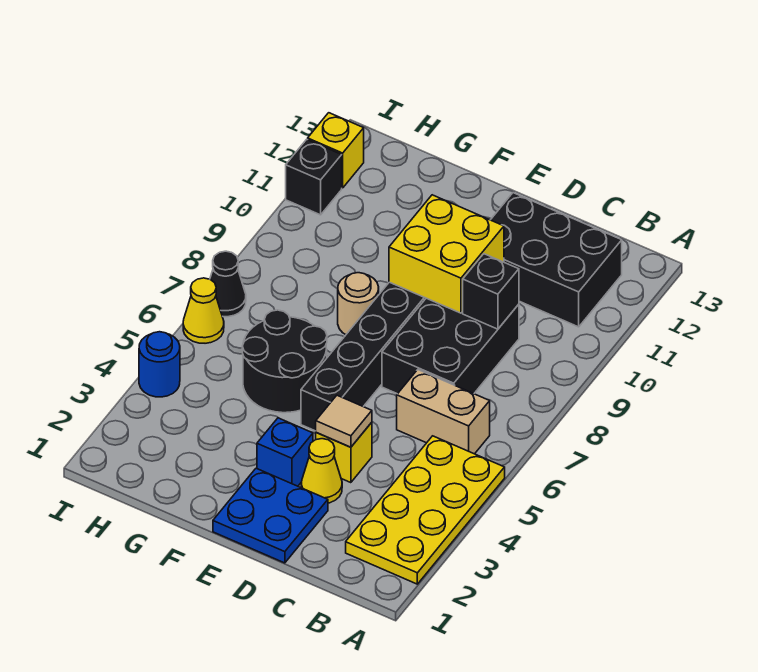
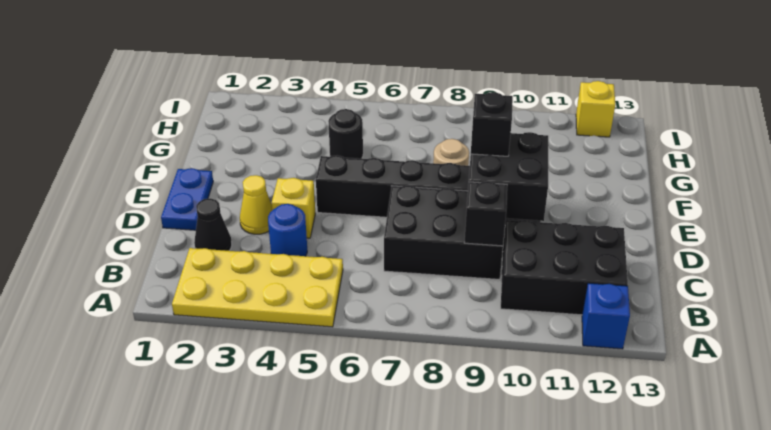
tan brick B6:C6 level 1 -> none
black brick B11:D12 level 1 -> black brick B10:C12 level 1
blue plate D1:E2 level 1 -> blue plate D1:E1 level 1
tan tile D4 level 2 -> none
yellow brick D9:E10 level 2 -> black brick D9:E10 level 2
blue brick E3 level 1 -> blue brick A12 level 1
black round brick F5:G6 level 1 -> black round brick G5 level 1
blue round brick I4 level 1 -> blue round brick C4 level 1
yellow cone I6 level 1 -> none
black cone I7 level 1 -> black cone C2 level 1
black brick I11 level 1 -> black brick E9 level 3

